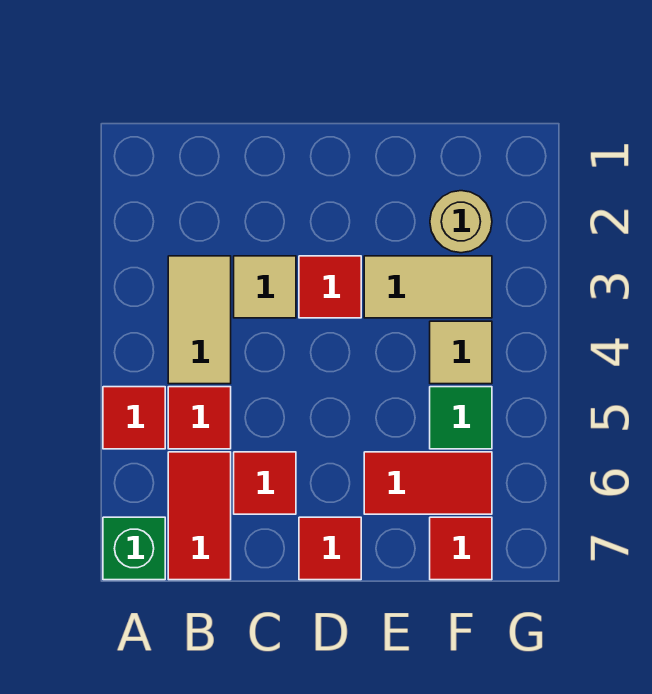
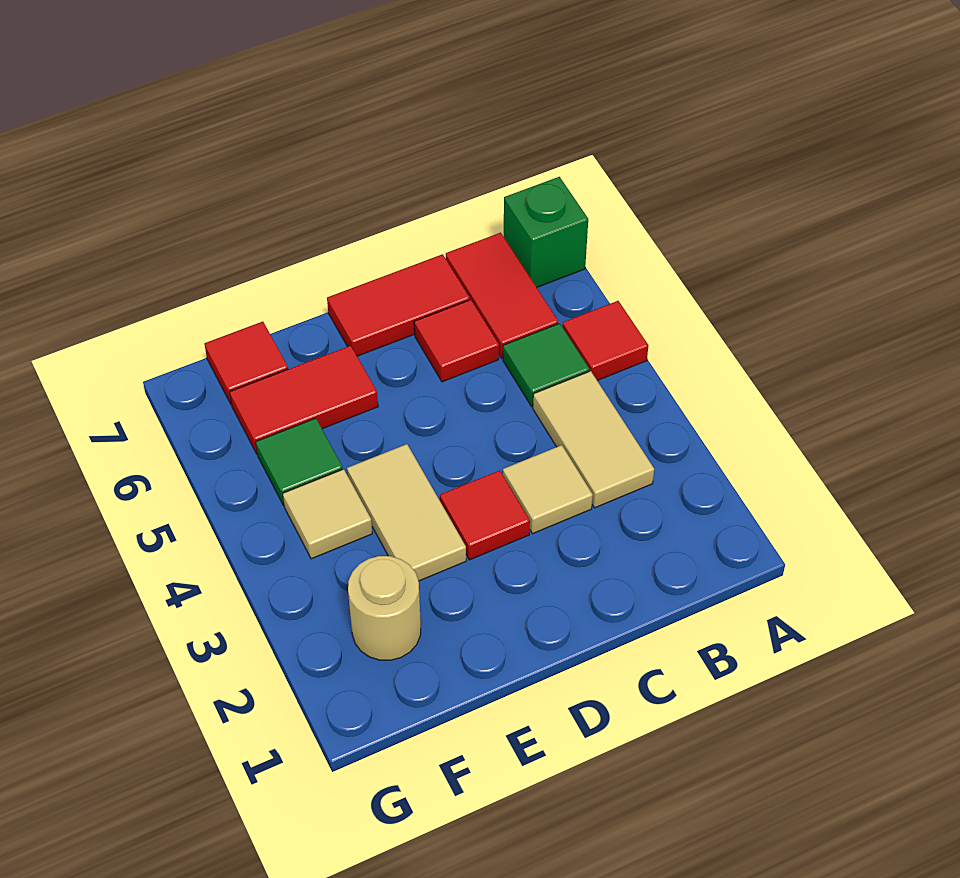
red tile B5 level 1 -> green tile B5 level 1
red tile D7 level 1 -> red tile C7:D7 level 1
tan tile E3:F3 level 1 -> tan tile E3:E4 level 1

